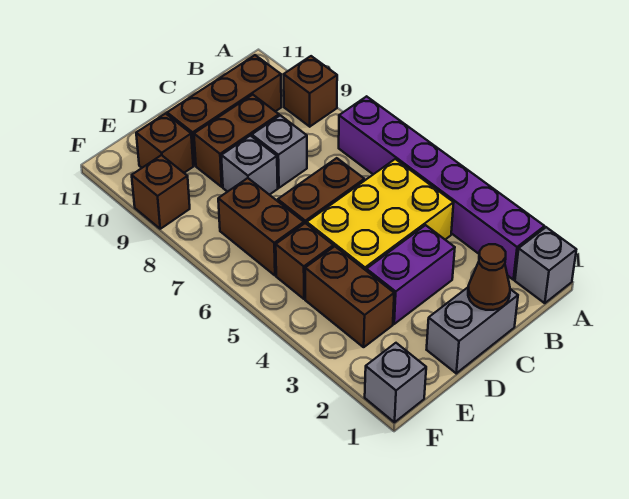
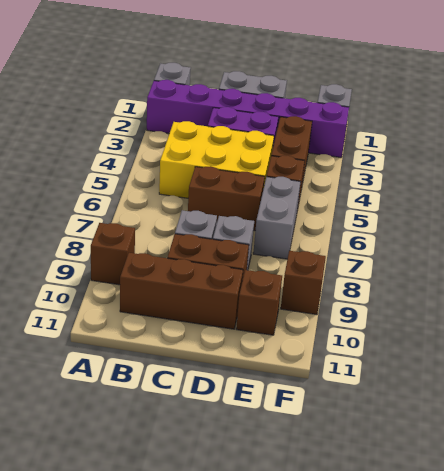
purple brick A2:A7 level 1 -> purple brick A2:F2 level 1
brown cone C1 level 2 -> none
brown brick E6:E7 level 1 -> grey brick E6:E7 level 1

